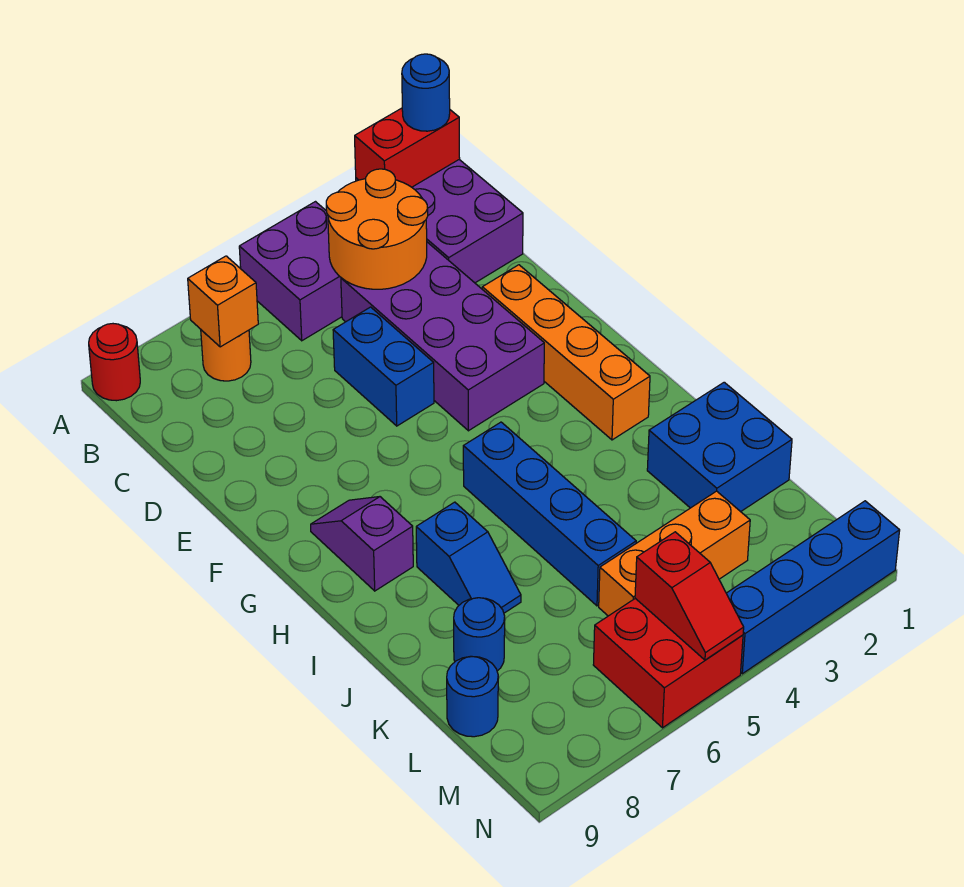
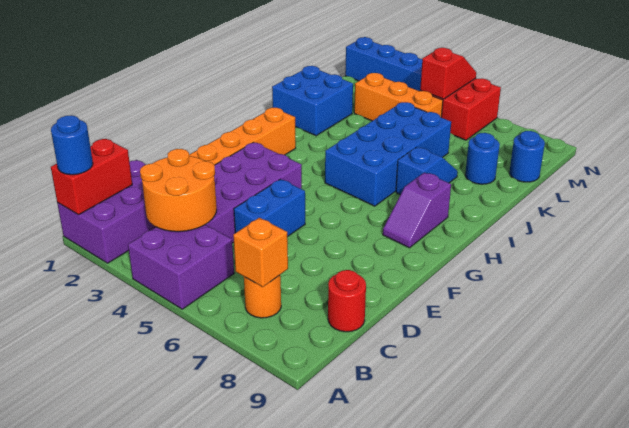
red brick A1:A2 level 2 -> red brick A1:B1 level 2
red round brick A9 level 1 -> red round brick C9 level 1
blue brick H5:K5 level 1 -> blue brick H5:K6 level 1

